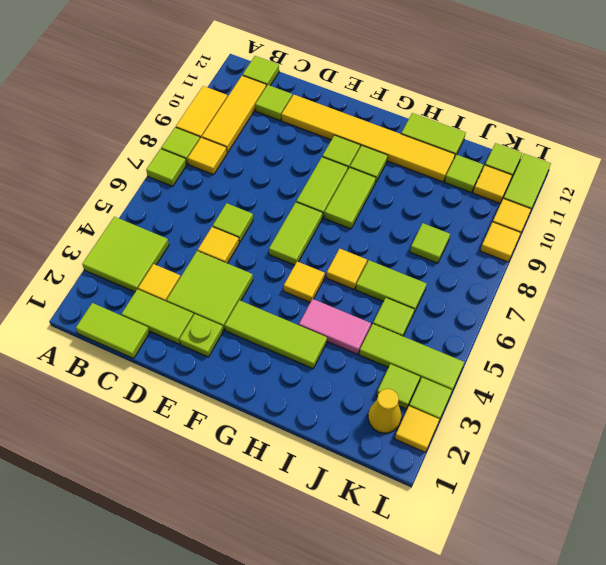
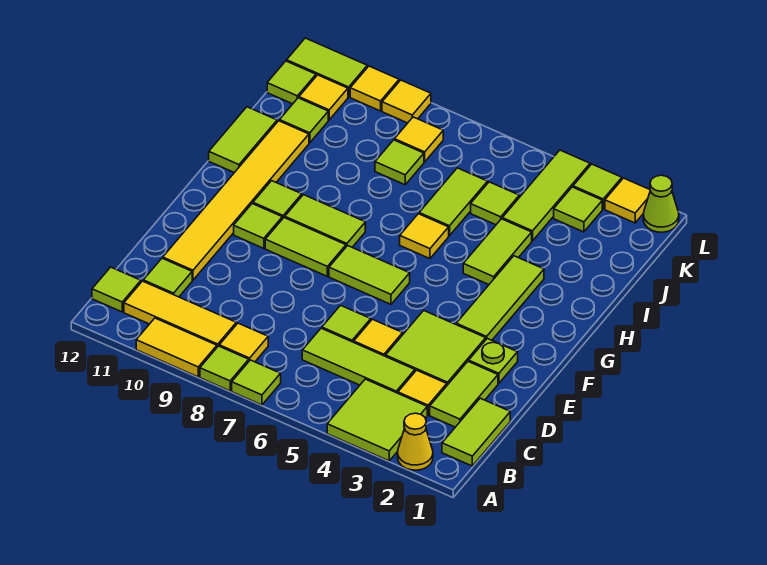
none -> lime tile C4:C6 level 1
yellow tile G5 level 1 -> yellow tile K8 level 1
pink tile H4:I4 level 1 -> lime tile H4:I4 level 1
yellow cone K2 level 1 -> yellow cone A2 level 1
none -> lime cone L1 level 1

